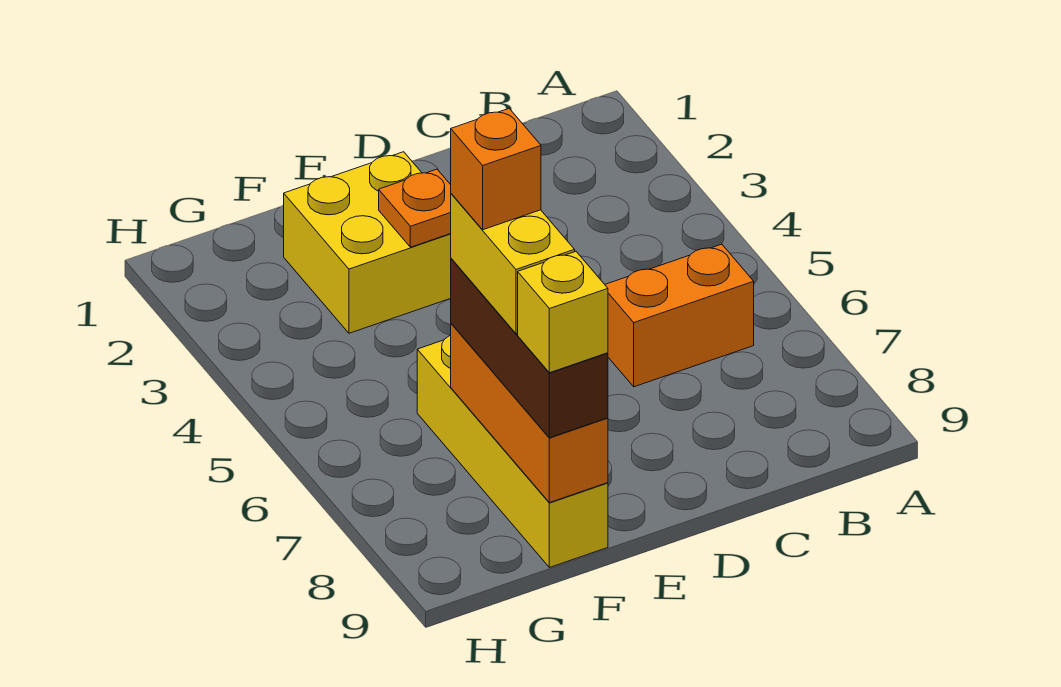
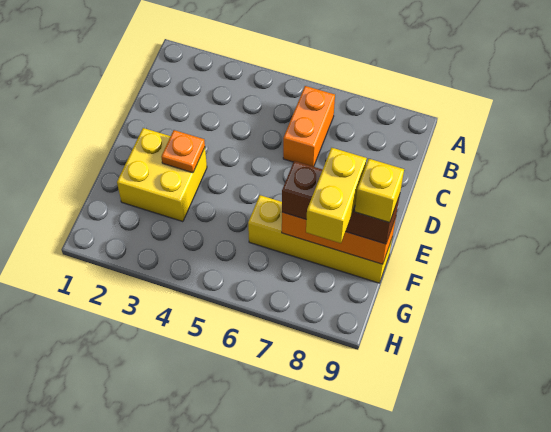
yellow brick F7:F8 level 4 -> yellow brick F8:G8 level 4
orange brick F7 level 5 -> none

